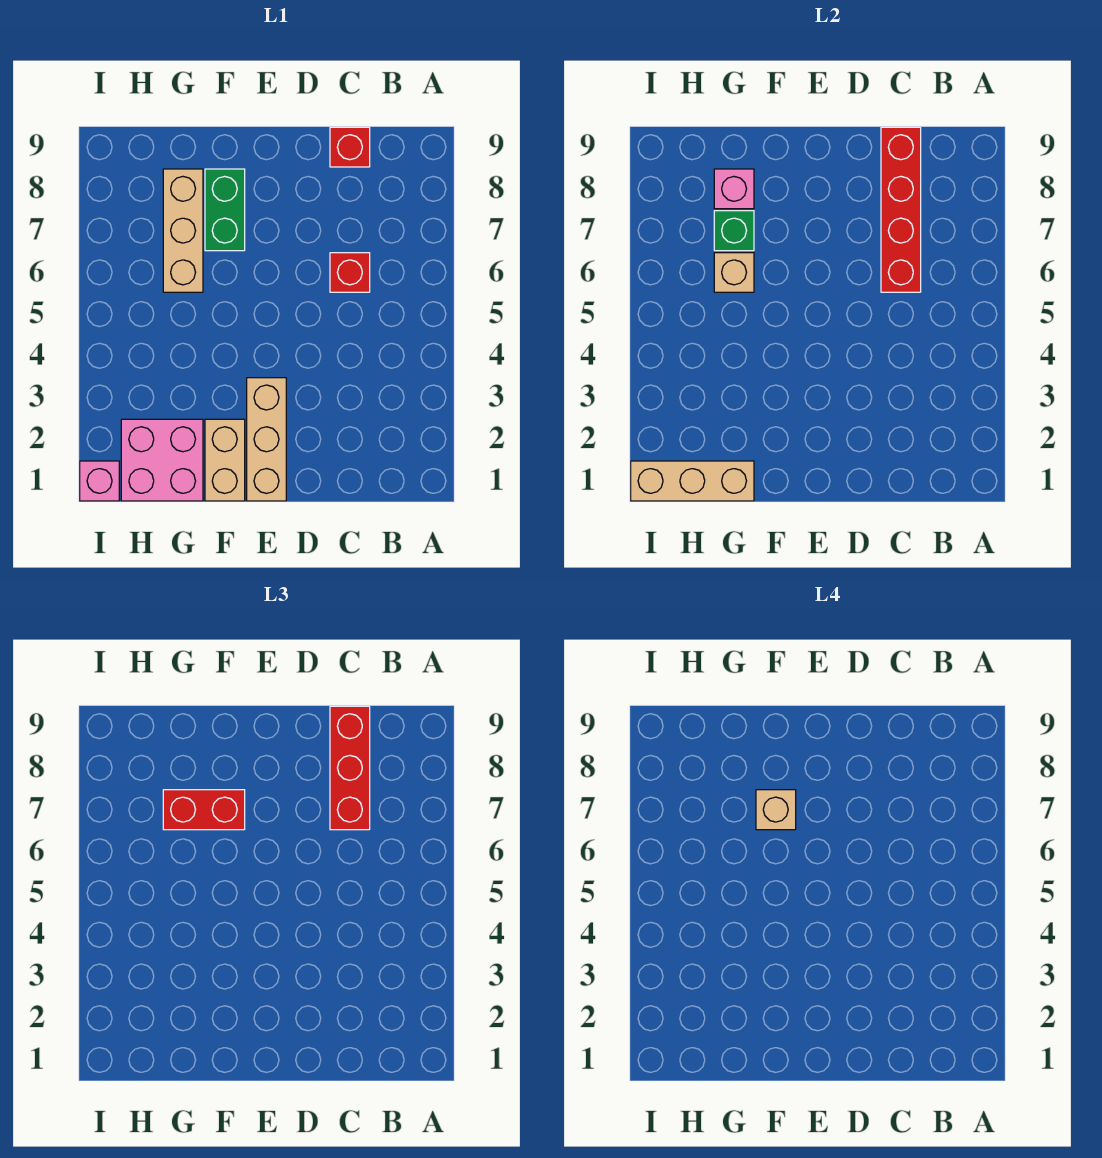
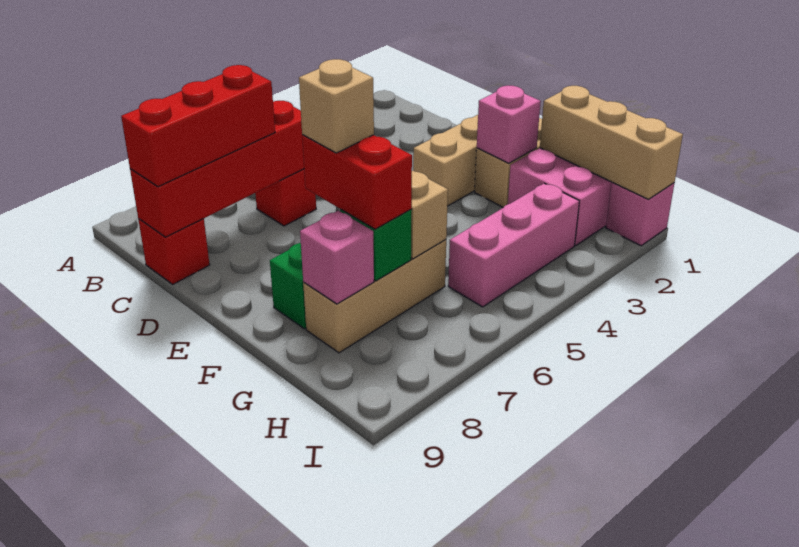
none -> pink brick F2 level 2
none -> pink brick H3:H5 level 1

